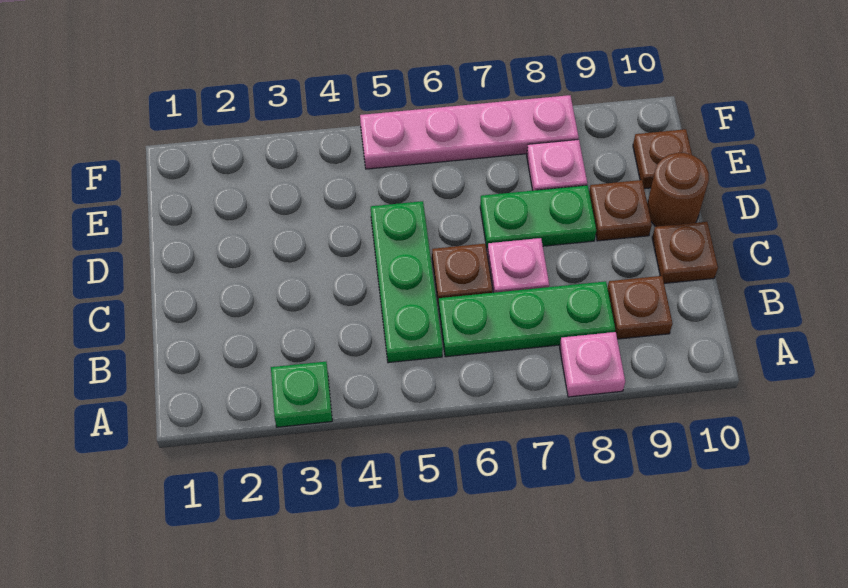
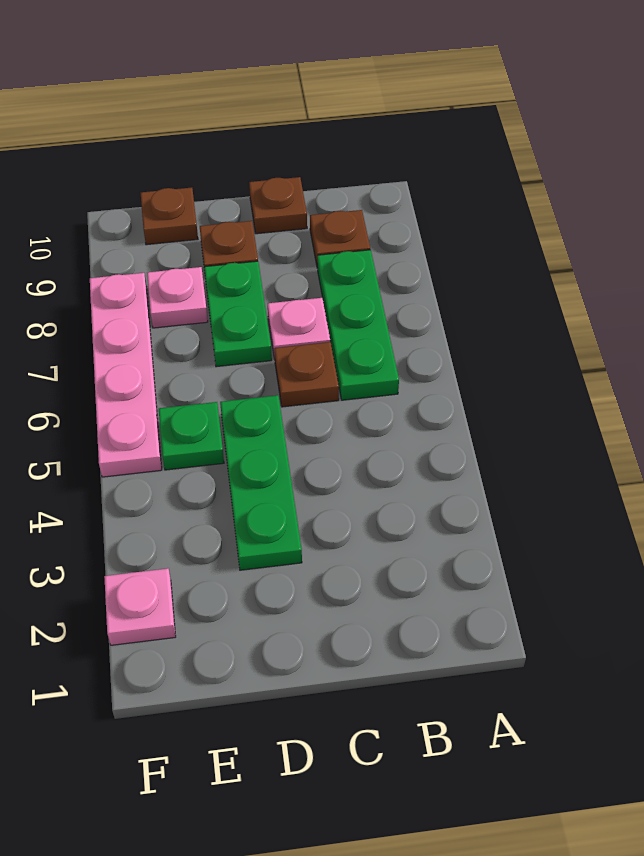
green plate A3 level 1 -> green plate E5 level 1
pink plate A8 level 1 -> pink plate F2 level 1
green plate B5:D5 level 1 -> green plate D3:D5 level 1
brown round brick D10 level 1 -> none

